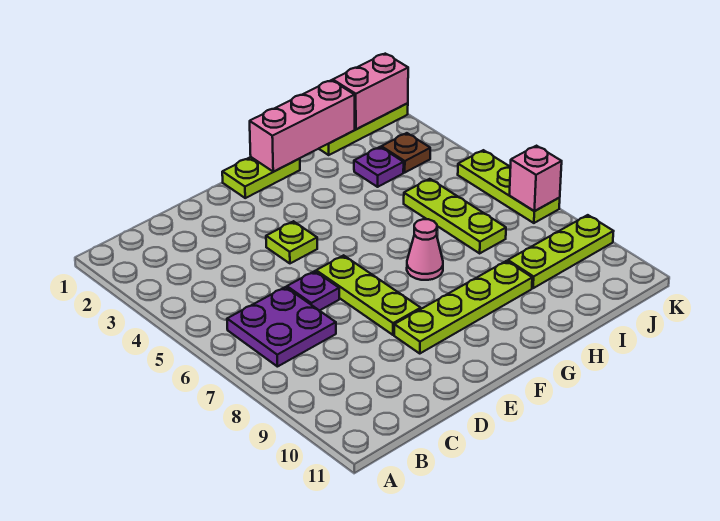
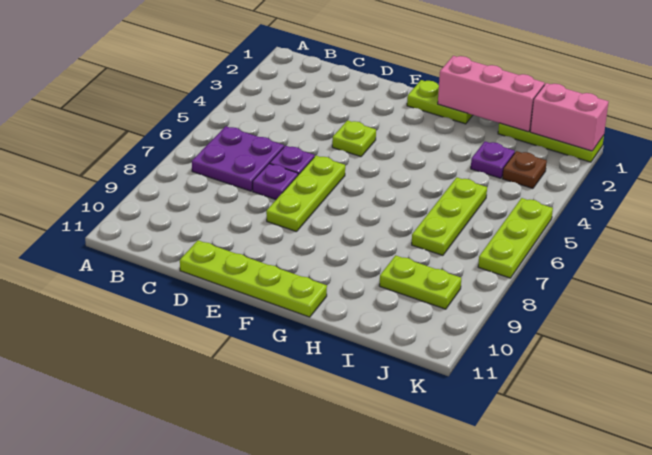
none -> purple plate D7 level 1
lime plate E9:H9 level 1 -> lime plate D11:G11 level 1
pink cone G7 level 1 -> none
lime plate I9:K9 level 1 -> lime plate I9:J9 level 1
pink brick K7 level 2 -> none

